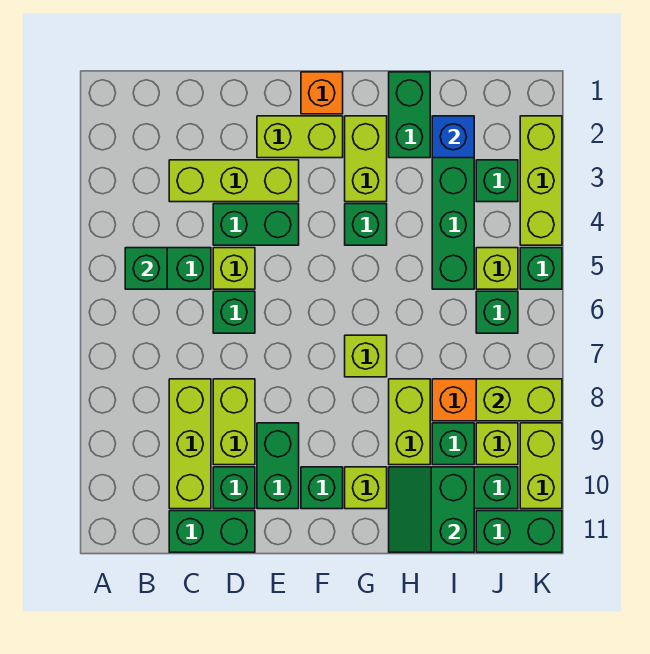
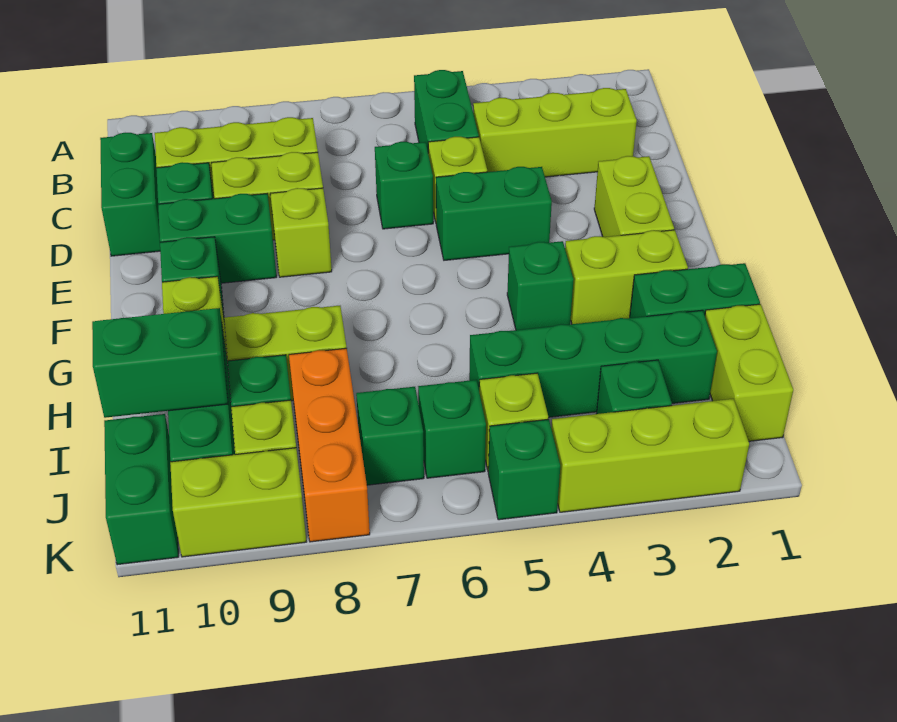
green brick B5 level 2 -> green brick J7 level 1
lime brick C3:E3 level 1 -> lime brick C2:C4 level 1
green brick D4:E4 level 1 -> green brick E4:E5 level 1
orange brick F1 level 1 -> none
lime brick G7 level 1 -> lime brick E8 level 1
blue brick I2 level 2 -> none
lime brick J8:K8 level 2 -> lime brick I1:J1 level 1

